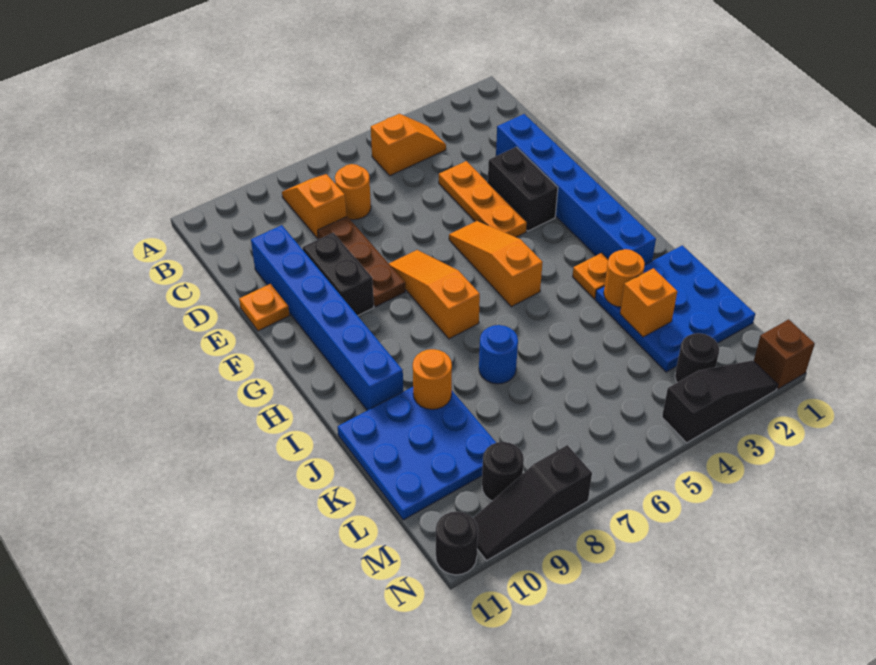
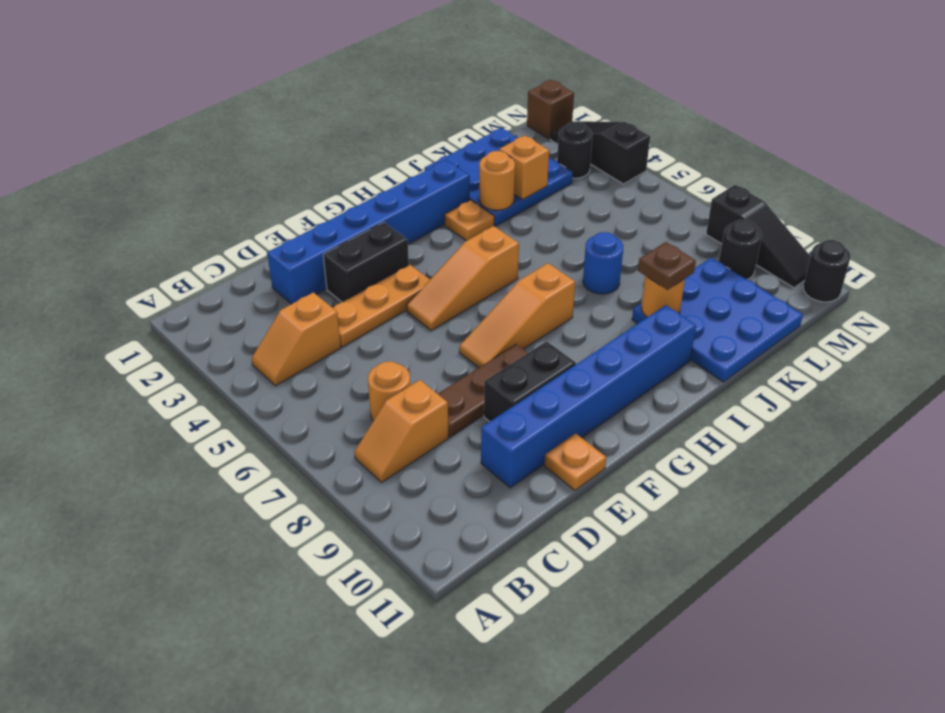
orange slope B4:B5 level 1 top 5 -> orange slope B4:C4 level 1 top C
none -> brown plate J9 level 3

